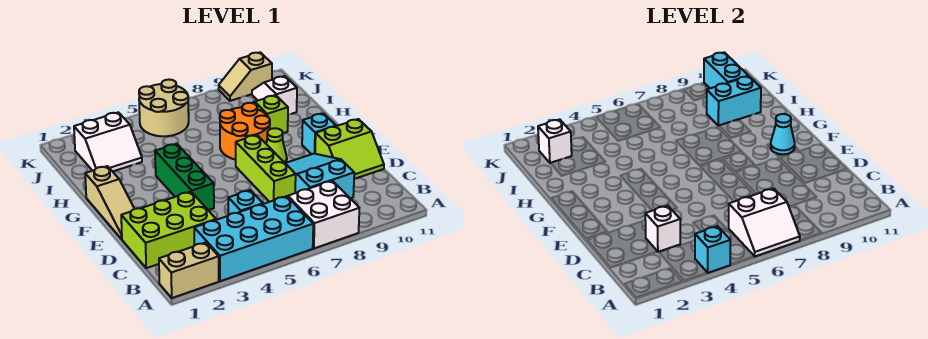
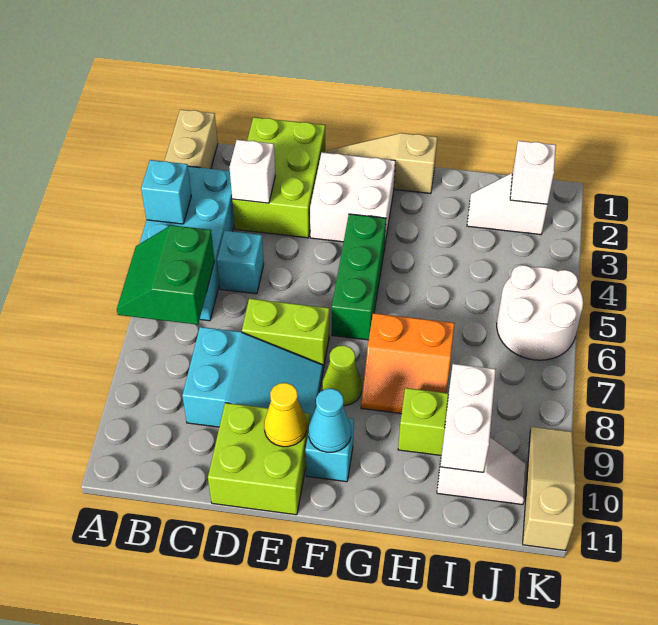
white slope A6:B7 level 2 top B -> green slope A6:B7 level 2 top B
white brick A7:B8 level 1 -> white brick E2:F3 level 1
lime brick D7:F7 level 1 -> lime brick D7:E7 level 1
lime slope D10:E11 level 1 top E -> lime brick D10:E11 level 1
green brick E4:G4 level 1 -> green brick F4:F6 level 1
none -> yellow cone E10 level 2
orange round brick G7:H8 level 1 -> orange slope G7:H8 level 1 top 7
white slope I2:J3 level 1 top J -> white slope I2:J2 level 1 top J
cyan brick I9:I10 level 2 -> white brick I9:I10 level 2
tan round brick J5:K6 level 1 -> white round brick J5:K6 level 1
cyan brick J10:K10 level 2 -> none
tan slope K9:K10 level 1 top 10 -> tan slope K9:K11 level 1 top 11

